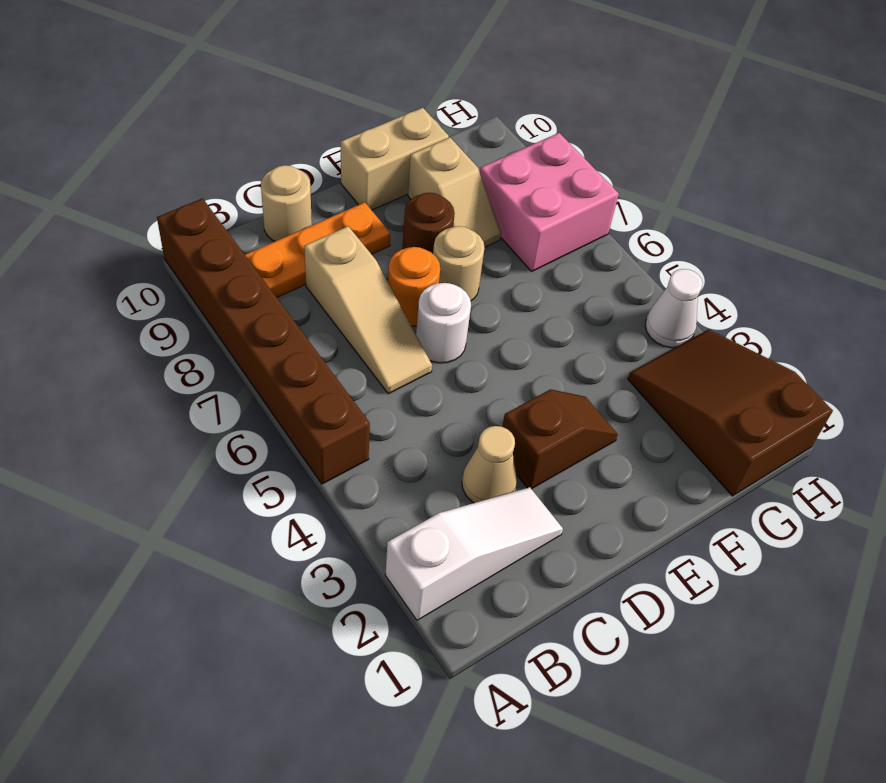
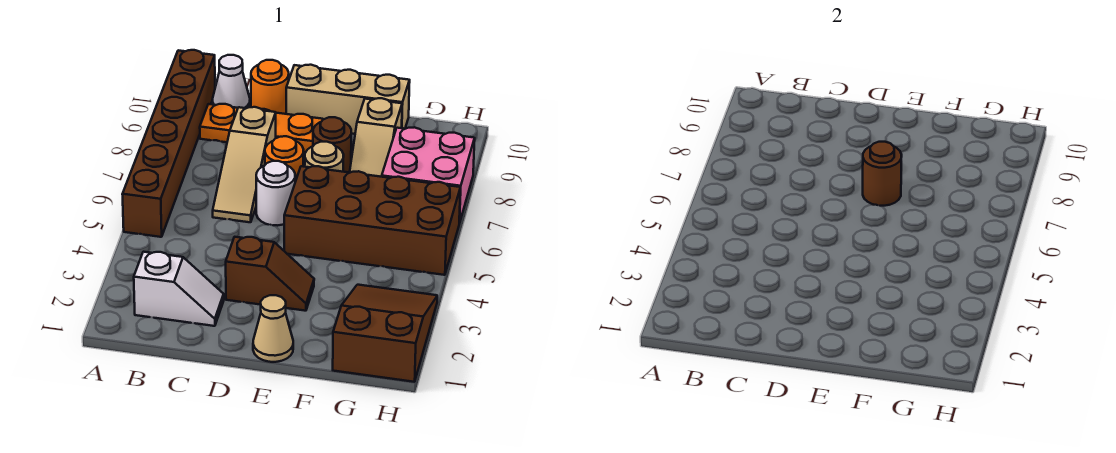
white slope A2:C2 level 1 top A -> white slope B2:C2 level 1 top B
tan cone C3 level 1 -> tan cone E1 level 1
tan round brick C10 level 1 -> orange round brick C10 level 1
none -> brown brick E5:H6 level 1
none -> brown round brick E7 level 2
tan brick E10:F10 level 1 -> tan brick D10:F10 level 1
white cone H4 level 1 -> white cone B10 level 1

